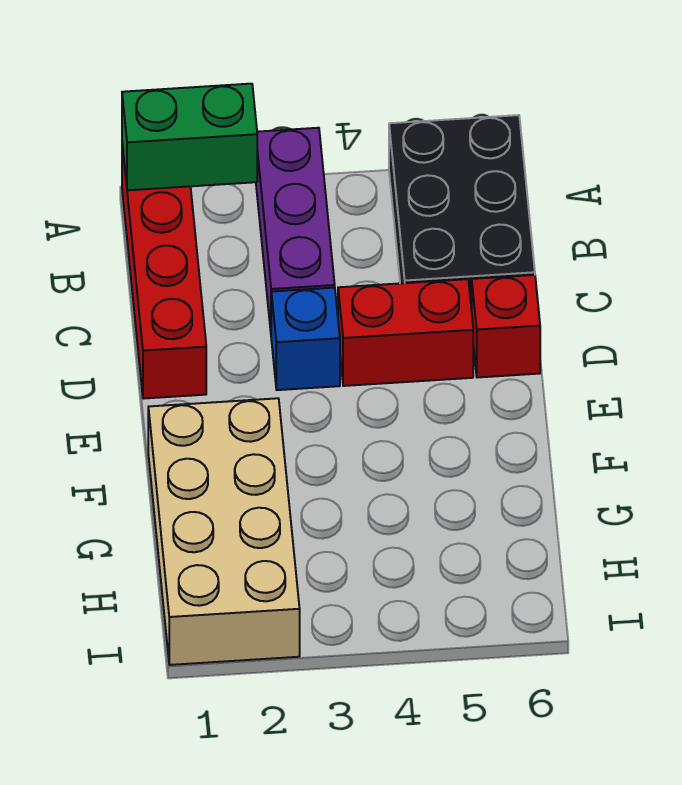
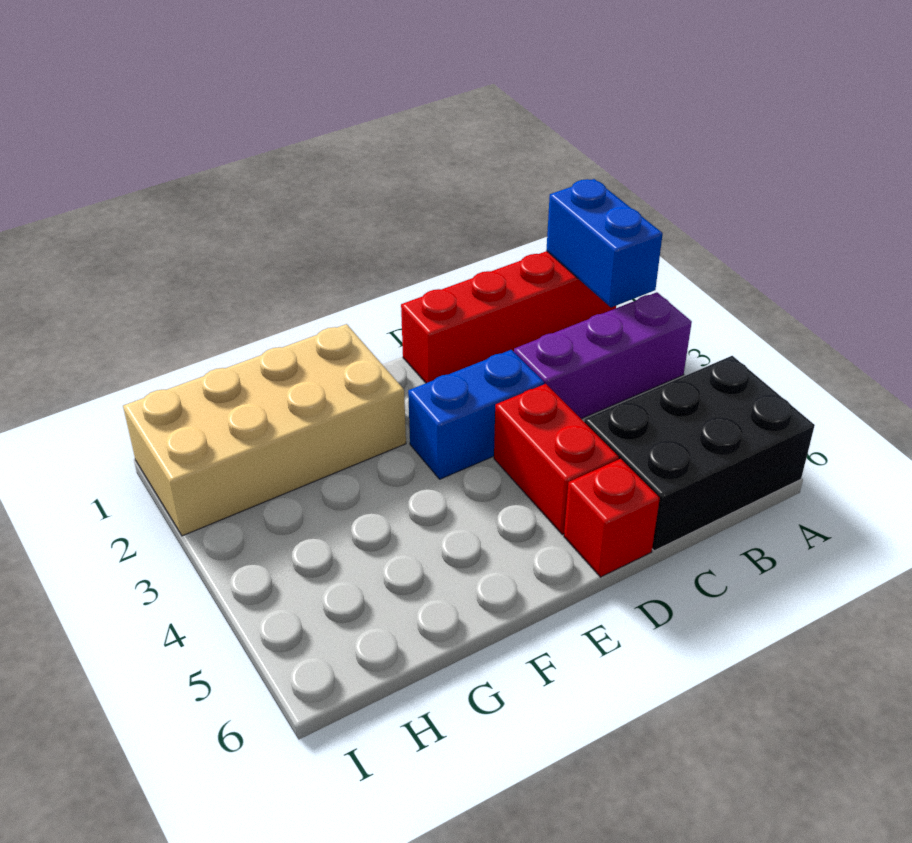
green brick A1:A2 level 2 -> blue brick A1:A2 level 2
blue brick D3 level 1 -> blue brick D3:E3 level 1

